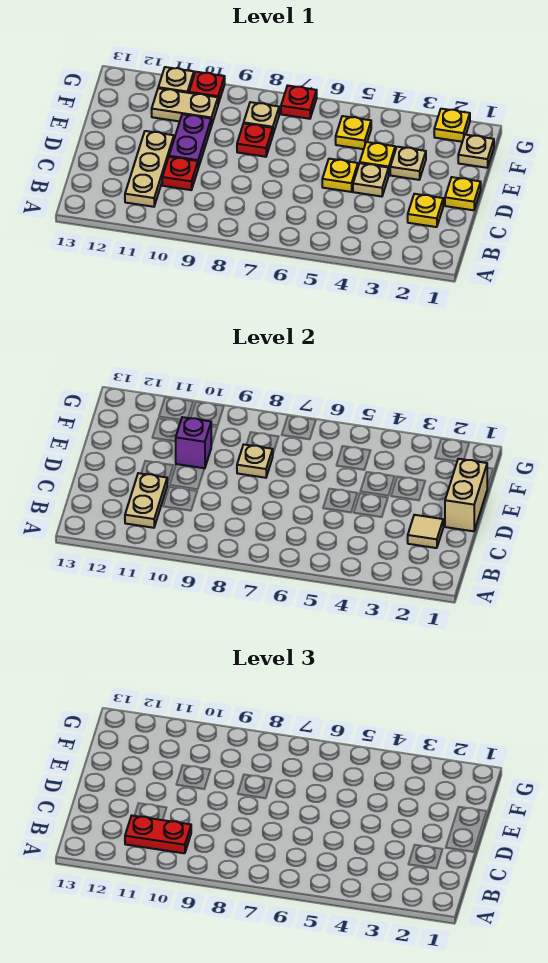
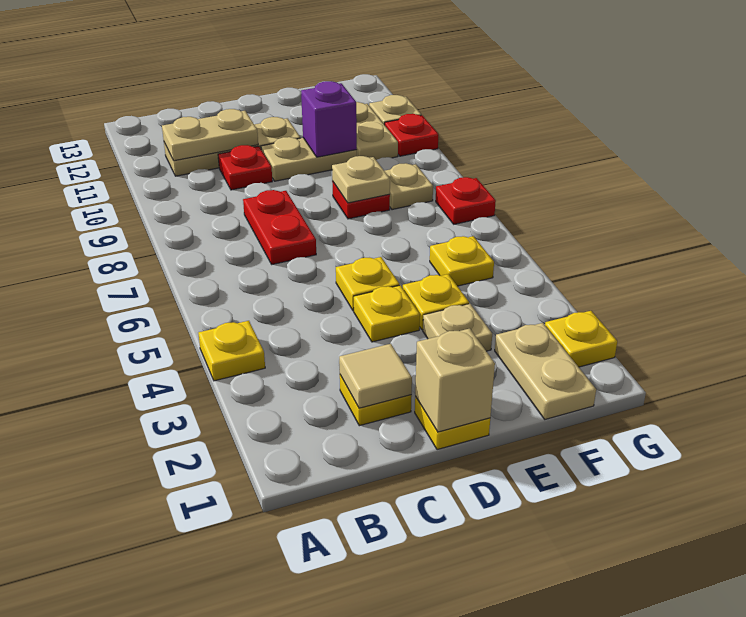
none -> yellow plate A4 level 1
red plate B10:B11 level 3 -> red plate C7:C8 level 1
tan brick D1:E1 level 2 -> tan brick D1 level 2
tan plate D4 level 1 -> yellow plate D4 level 1
purple plate D10:E10 level 1 -> tan plate D10:E10 level 1
tan plate F1 level 1 -> tan plate F1:F2 level 1

